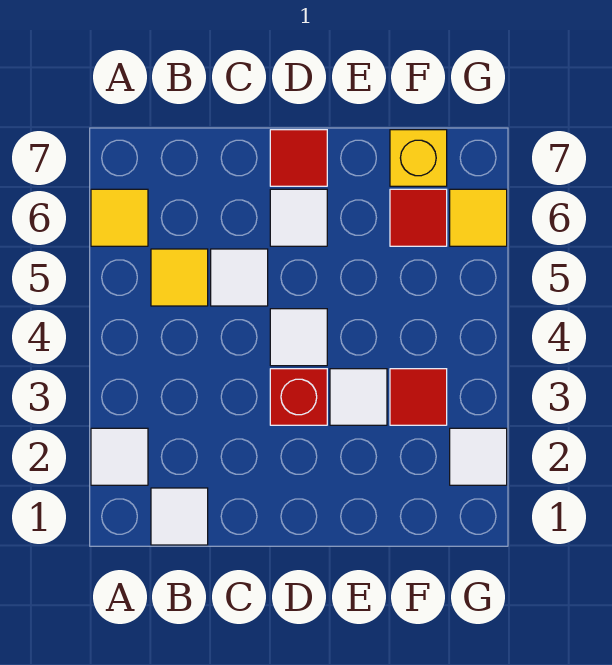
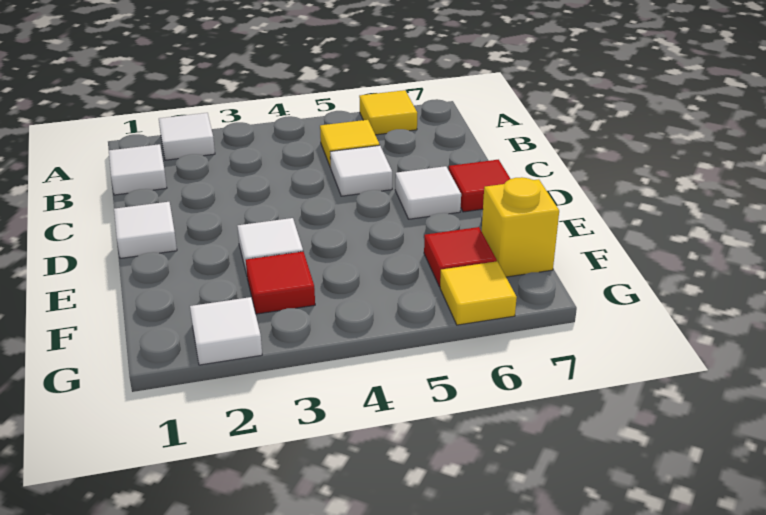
red brick D3 level 1 -> none
white tile D4 level 1 -> white tile D1 level 1

